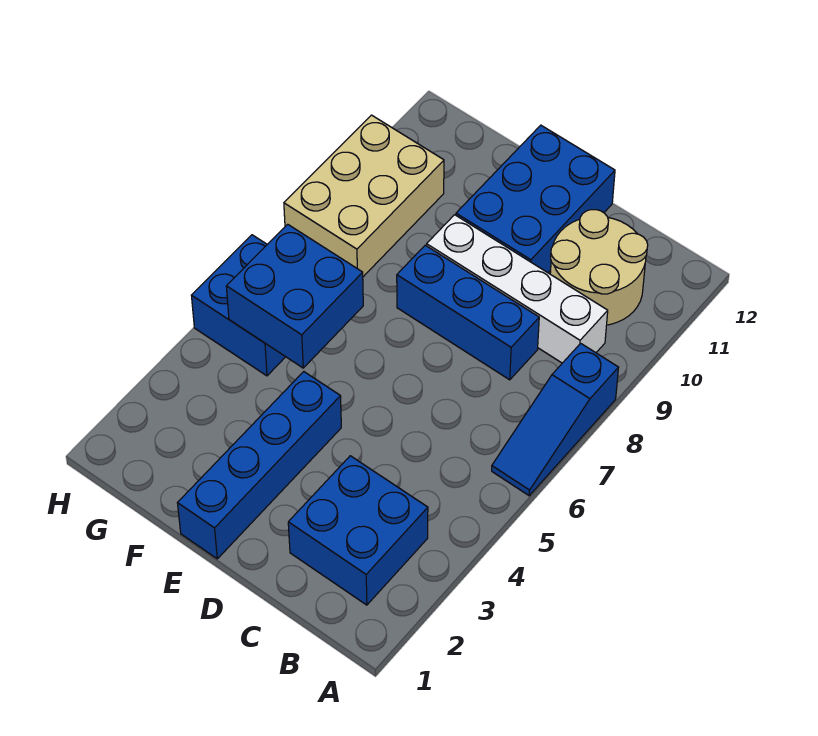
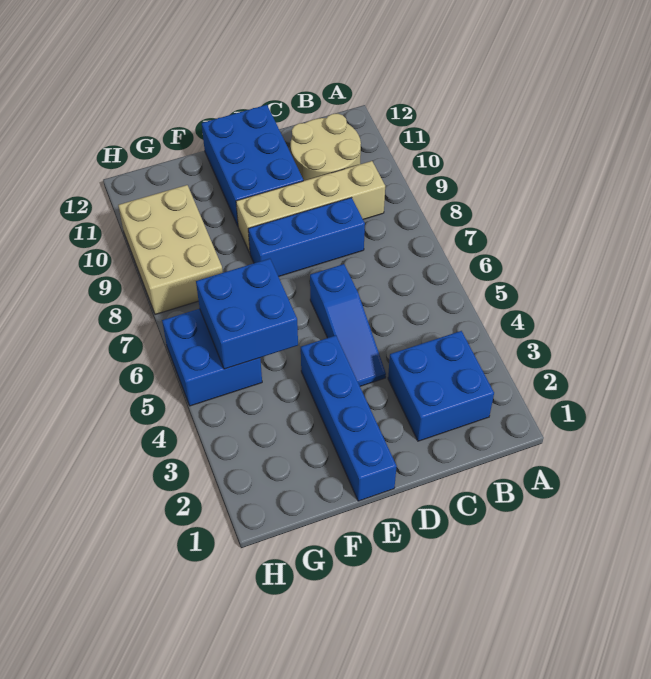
blue slope A6:A8 level 1 top 8 -> blue slope D4:D6 level 1 top 6
white brick B9:E9 level 1 -> tan brick B9:E9 level 1

